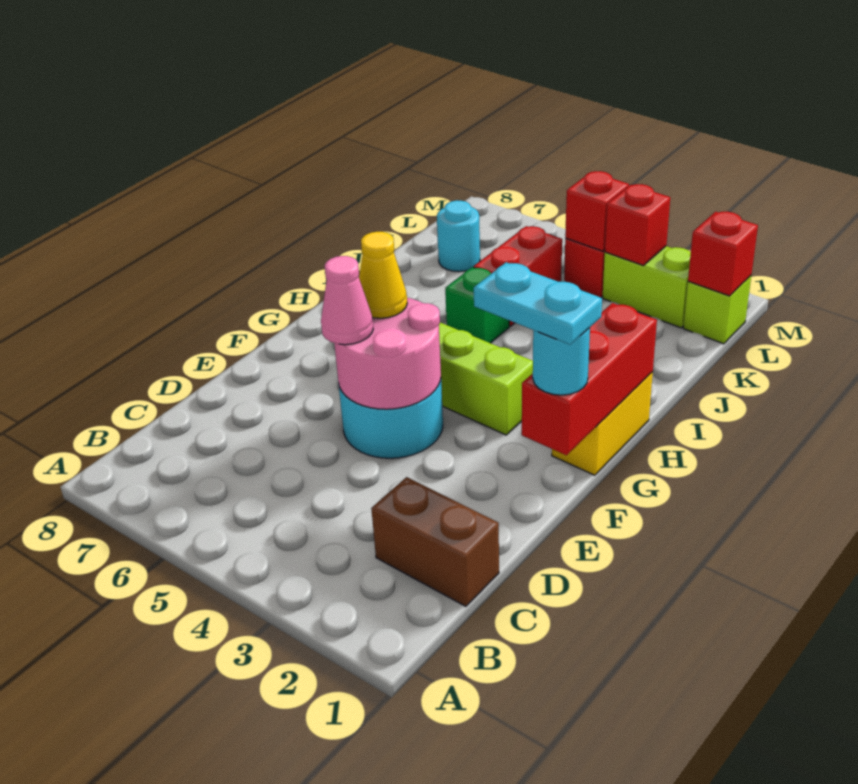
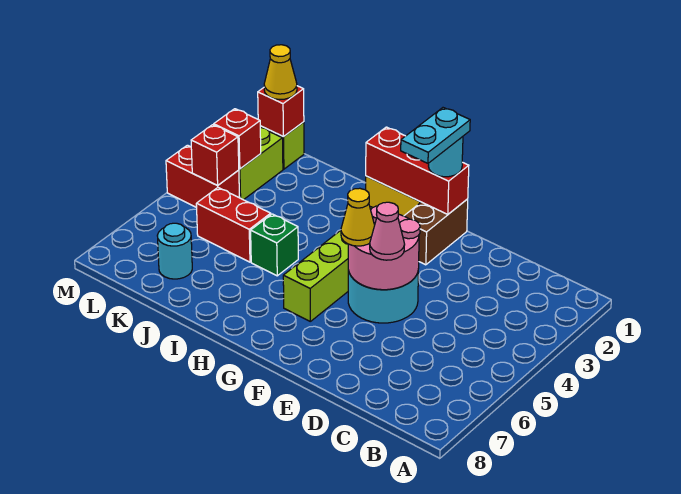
brown brick C1:C2 level 1 -> brown brick F1:F2 level 1
none -> yellow cone L1 level 3

